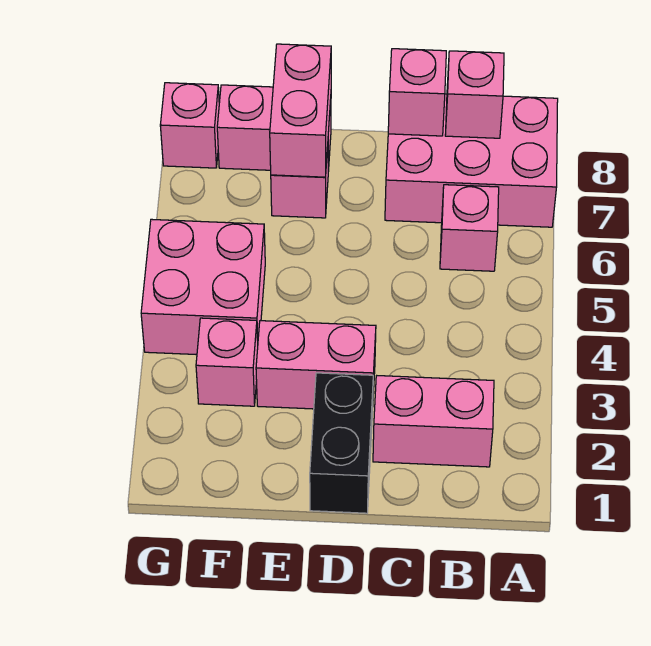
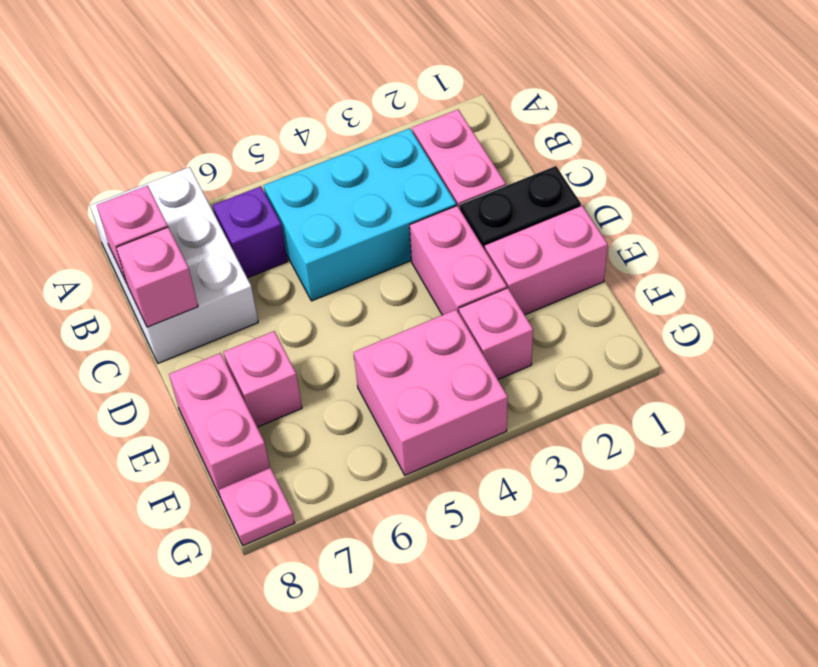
pink brick A7:C8 level 1 -> white brick A7:C8 level 1
none -> cyan brick B3:C5 level 1
pink brick B6 level 1 -> purple brick B6 level 1
pink brick E7:E8 level 2 -> pink brick E1:E2 level 1
pink brick G8 level 1 -> pink plate G8 level 1

